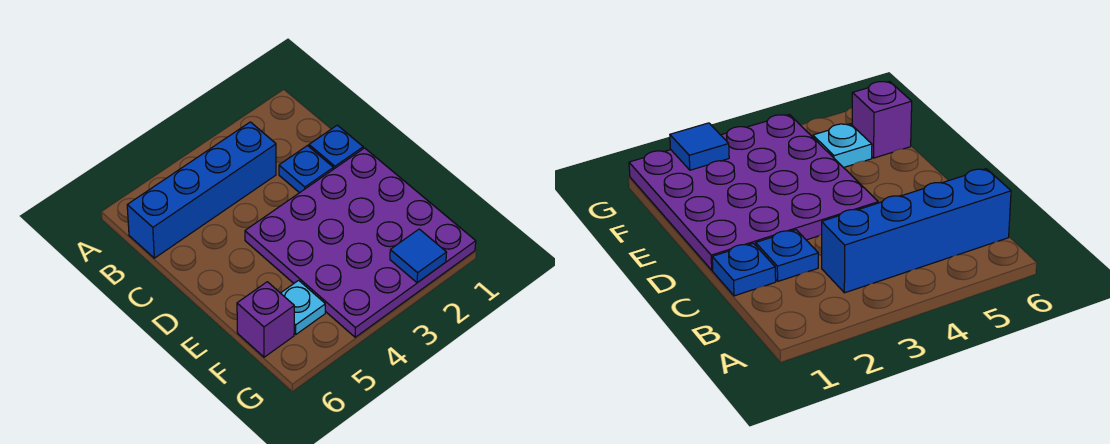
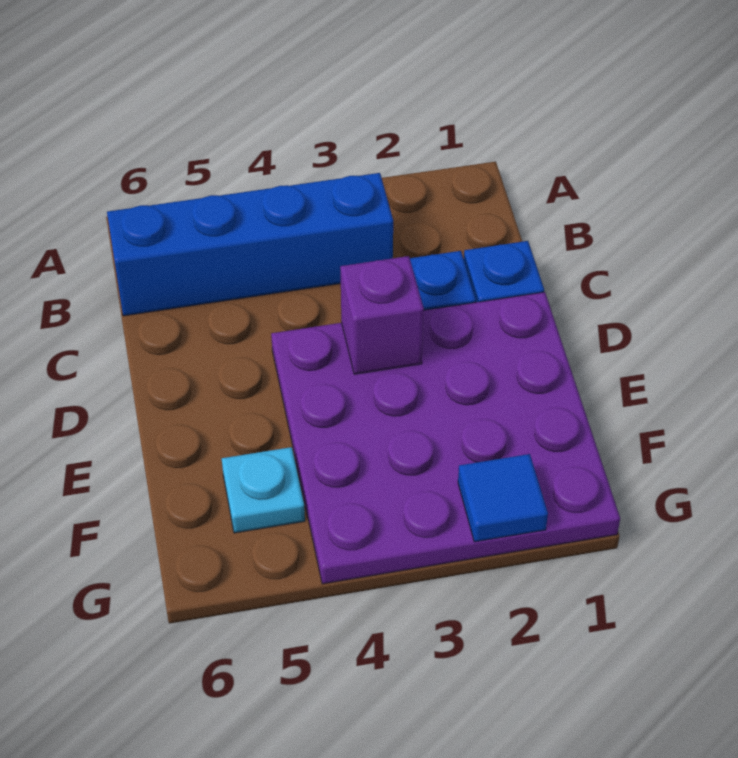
purple brick F6 level 1 -> purple brick D3 level 2

